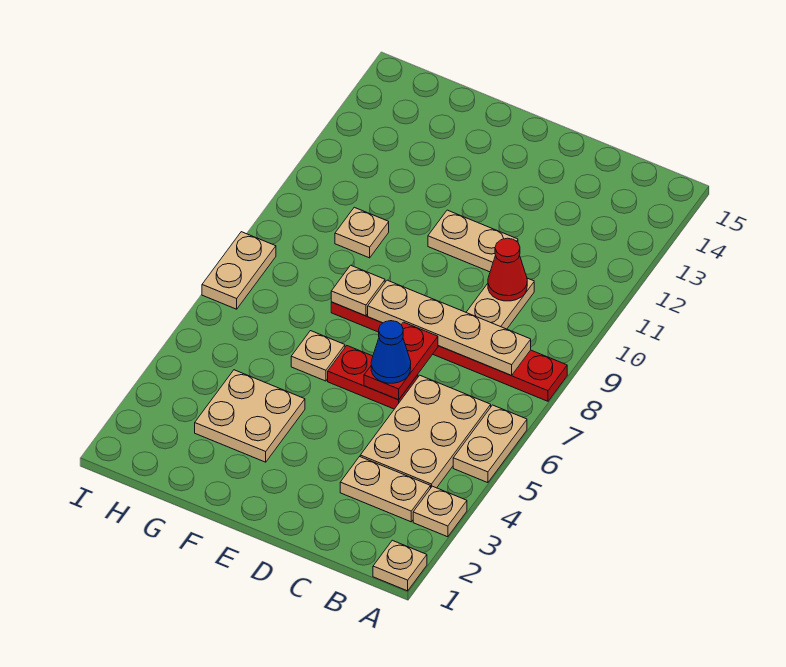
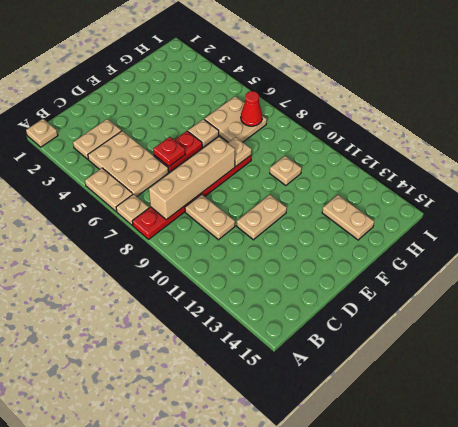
tan plate A3 level 1 -> tan plate A7 level 1
tan plate B8:E8 level 2 -> tan brick B8:E8 level 2
red cone C10 level 2 -> red cone H7 level 2
red plate D6:D7 level 2 -> red plate D6 level 2
blue cone D6 level 3 -> none
tan plate F3:G4 level 1 -> tan plate G6:H7 level 1
tan plate I7:I8 level 1 -> tan plate G13:G14 level 1

